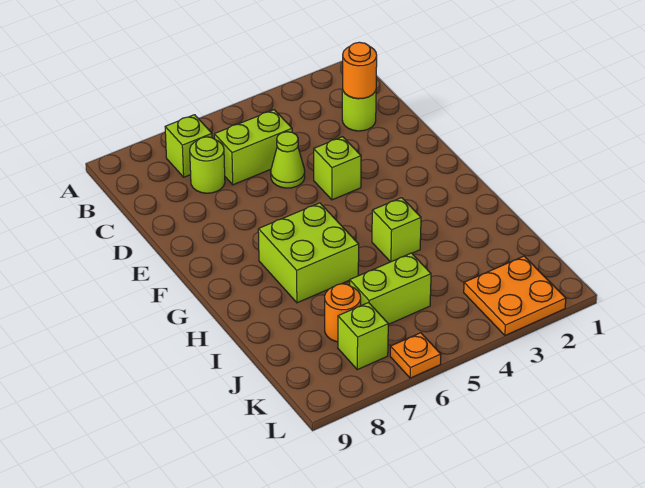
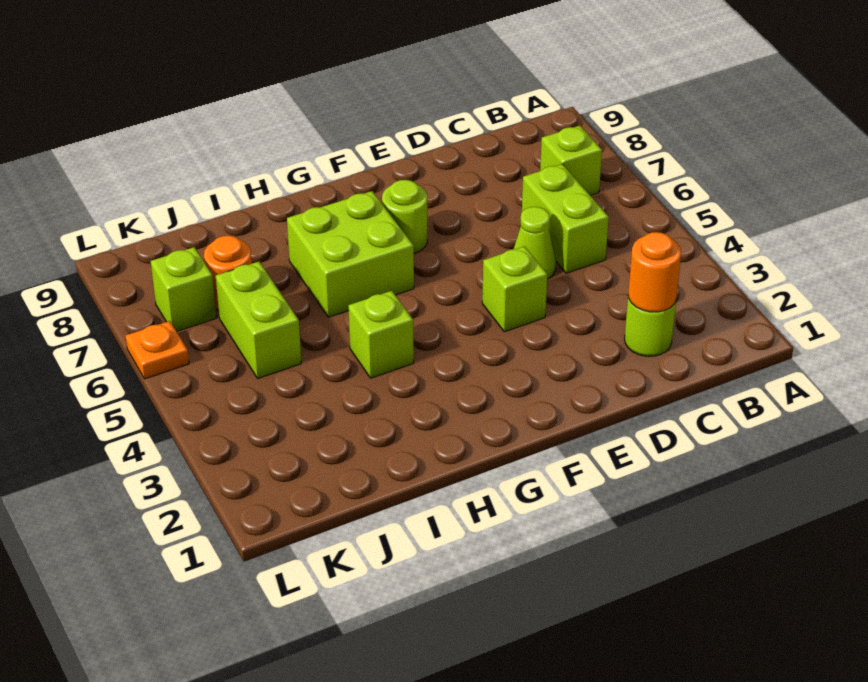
lime round brick C7 level 1 -> lime round brick F7 level 1
orange plate K2:L3 level 1 -> none

